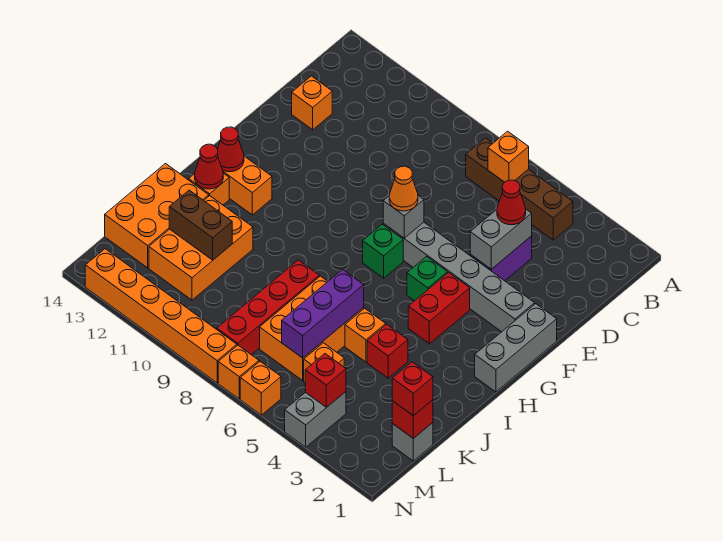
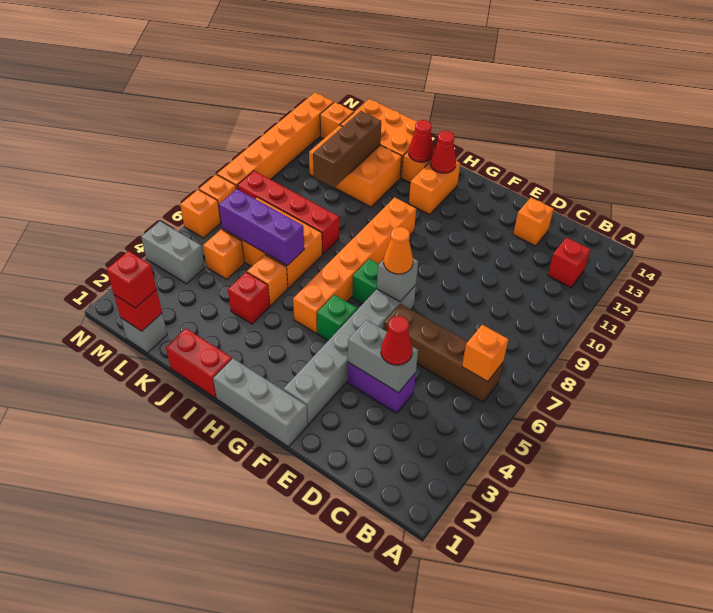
brown brick B4:B7 level 1 -> brown brick B6:E6 level 1
red brick G4:H4 level 1 -> red brick I1:J1 level 1
none -> orange brick H5:H10 level 1
brown brick K11:K12 level 2 -> brown brick K10:K12 level 2
red brick M4 level 2 -> red brick B12 level 1
none -> orange brick M13 level 1

